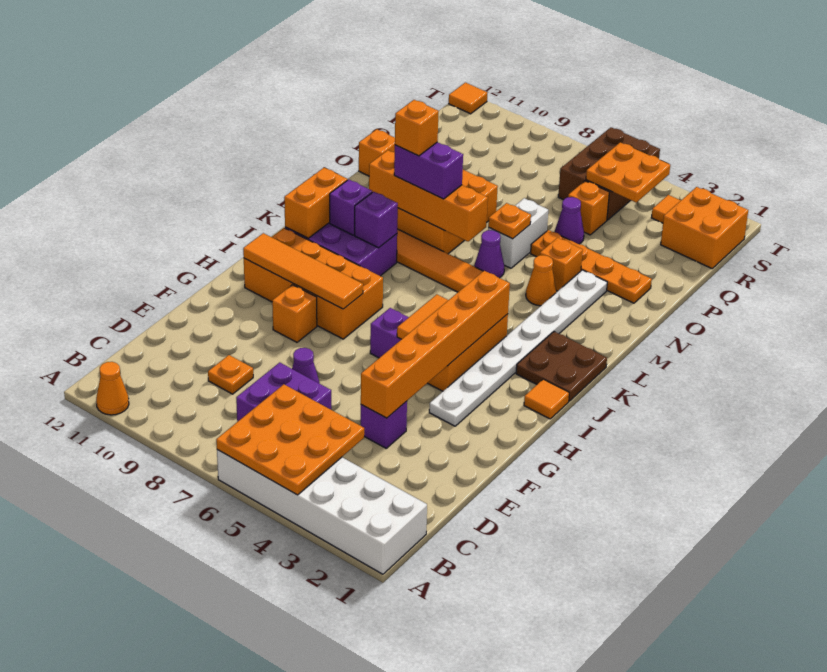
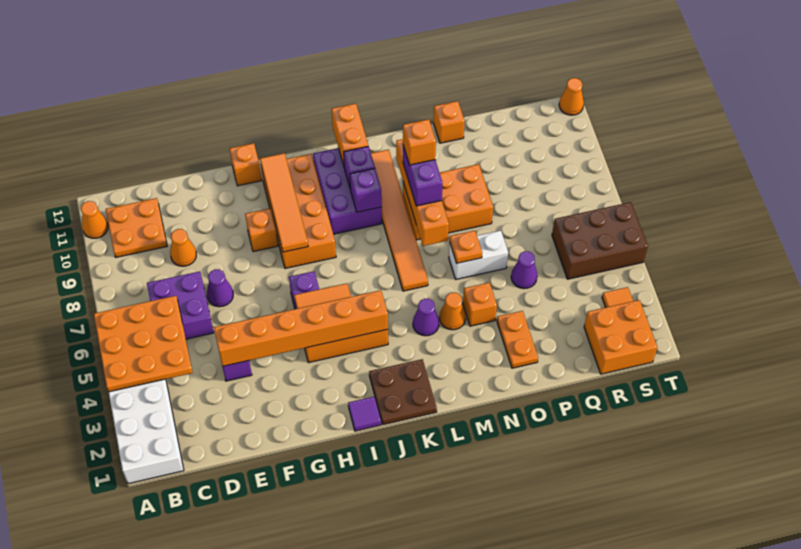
orange plate D9 level 1 -> orange cone D9 level 1
white plate G3:N3 level 1 -> none
orange tile I1 level 1 -> purple tile I1 level 1
orange brick J11:K11 level 2 -> orange brick K11:K12 level 2
purple cone M6 level 1 -> purple cone L4 level 1
orange plate O2:O5 level 1 -> orange plate O2:O3 level 1
orange brick Q5 level 1 -> orange brick G12 level 1
orange plate R4:S5 level 2 -> orange plate B10:C11 level 1
orange tile T12 level 1 -> orange cone T12 level 1

